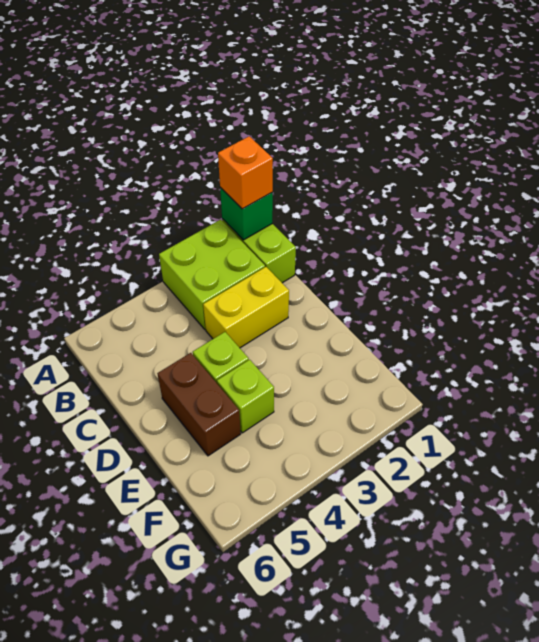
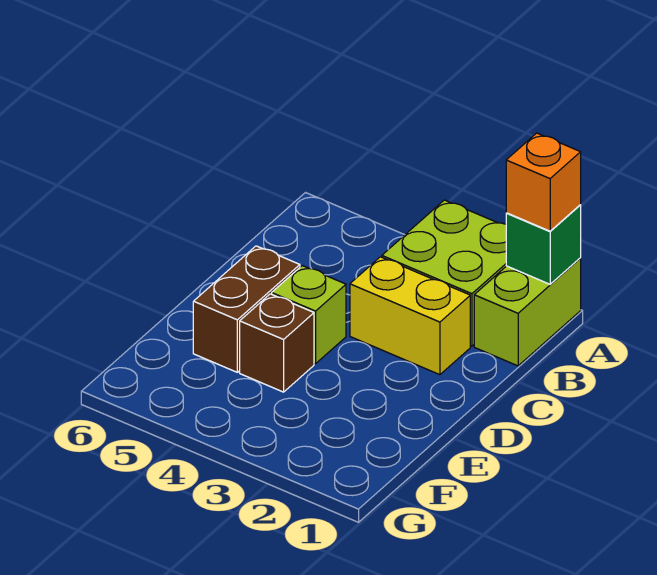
lime brick E4 level 1 -> brown brick E4 level 1

